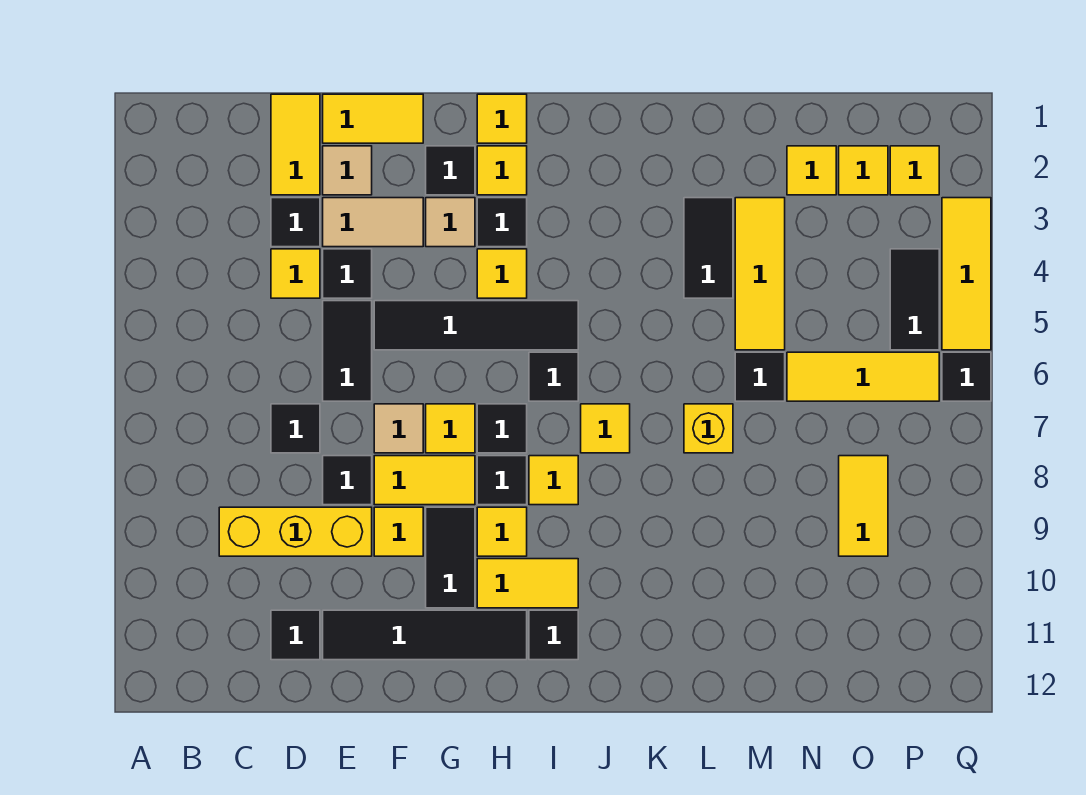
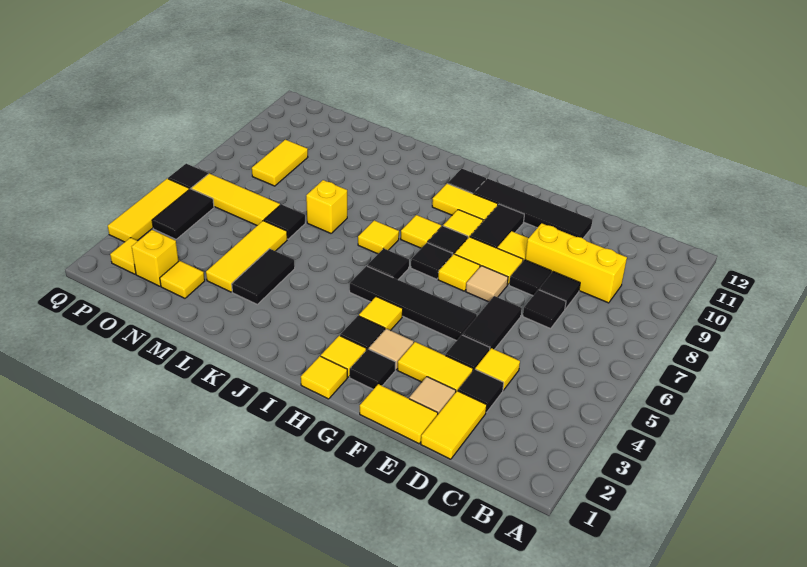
black tile D11 level 1 -> black tile D8 level 1
tan tile E3:F3 level 1 -> yellow tile E3:F3 level 1
yellow tile O2 level 1 -> yellow brick O2 level 1

